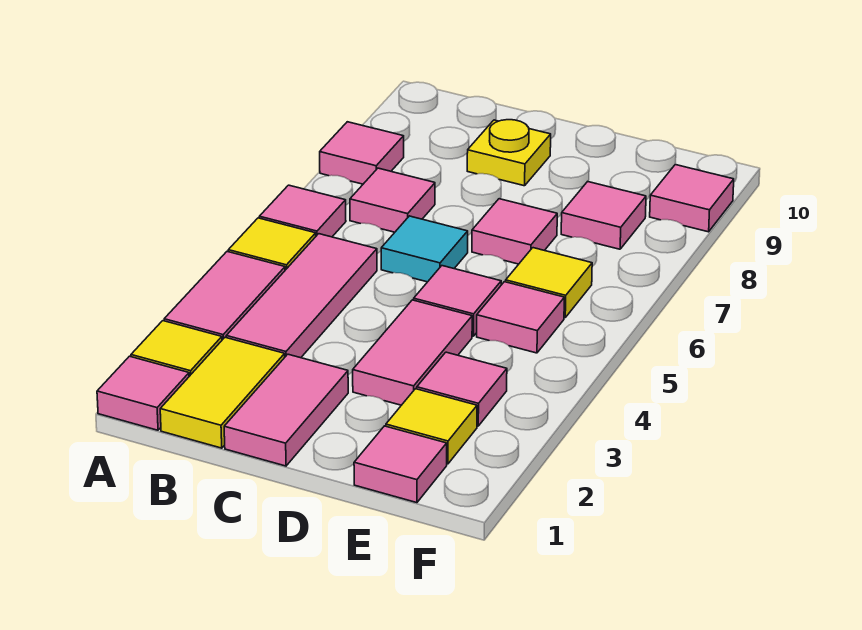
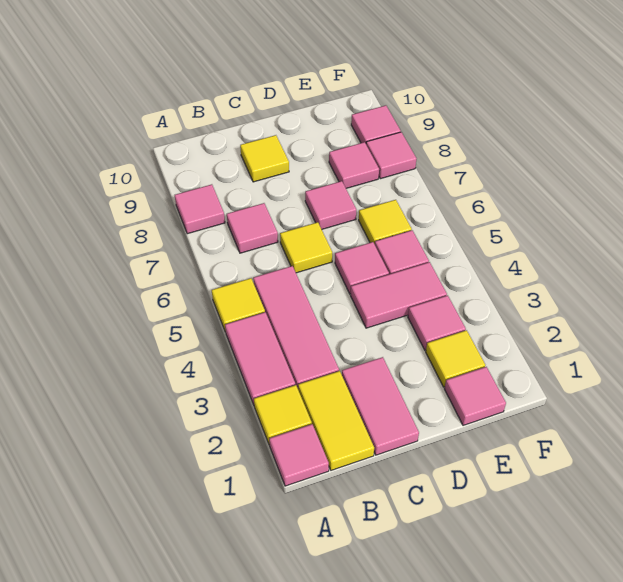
pink tile A6 level 1 -> pink tile F8 level 1
cyan tile C6 level 1 -> yellow tile C6 level 1
yellow plate C9 level 1 -> yellow tile C9 level 1
pink tile D3:D4 level 1 -> pink tile D4:E4 level 1

